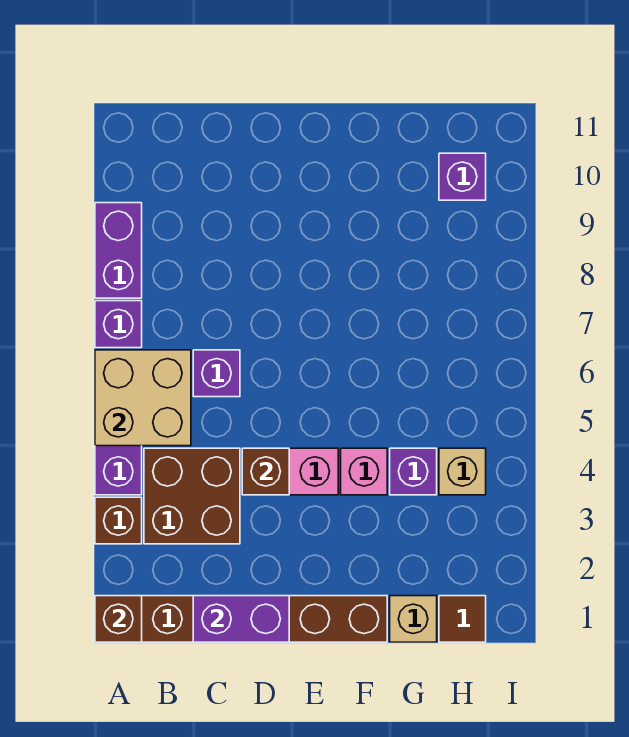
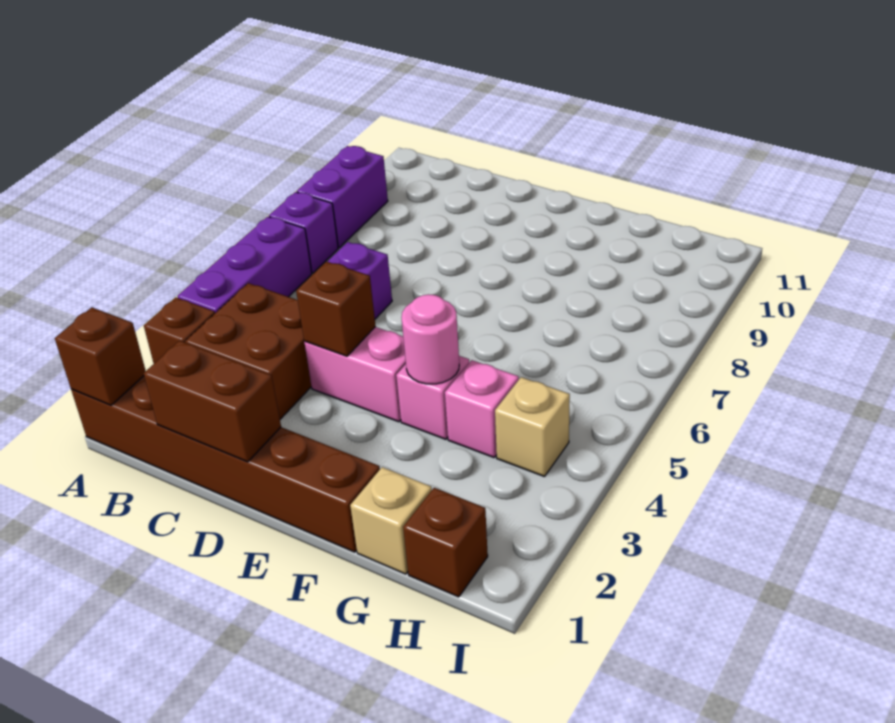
tan brick A5:B6 level 2 -> none
purple brick C1:D1 level 2 -> brown brick C1:D1 level 2
none -> pink round brick F4 level 2
purple brick G4 level 1 -> pink brick G4 level 1
brown tile H1 level 1 -> brown brick H1 level 1
purple brick H10 level 1 -> none

